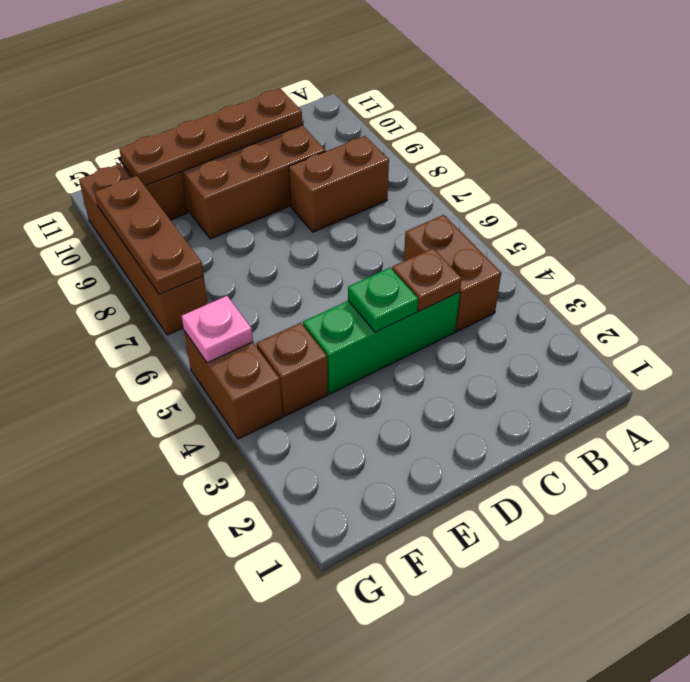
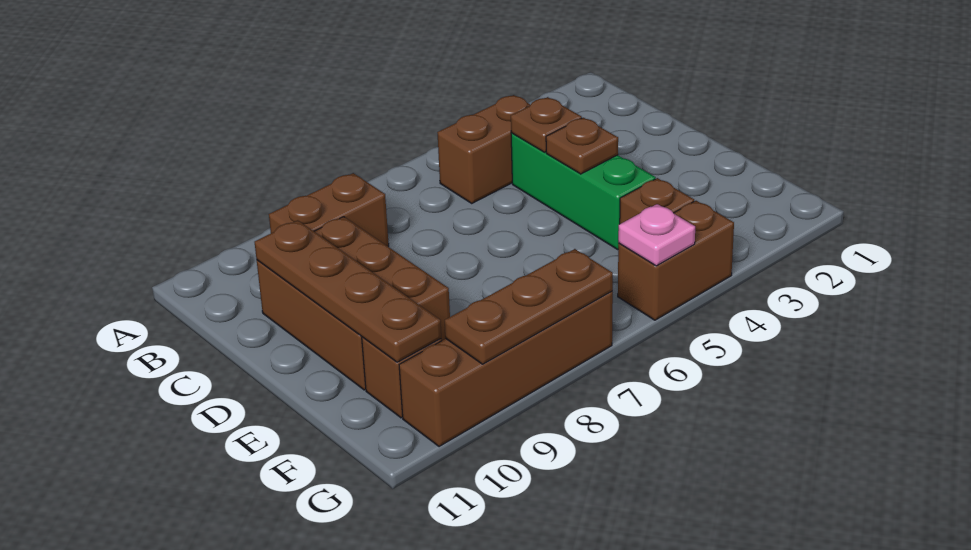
brown brick B8:C8 level 1 -> brown brick B8:B9 level 1
green plate D4 level 2 -> brown plate D4 level 2

